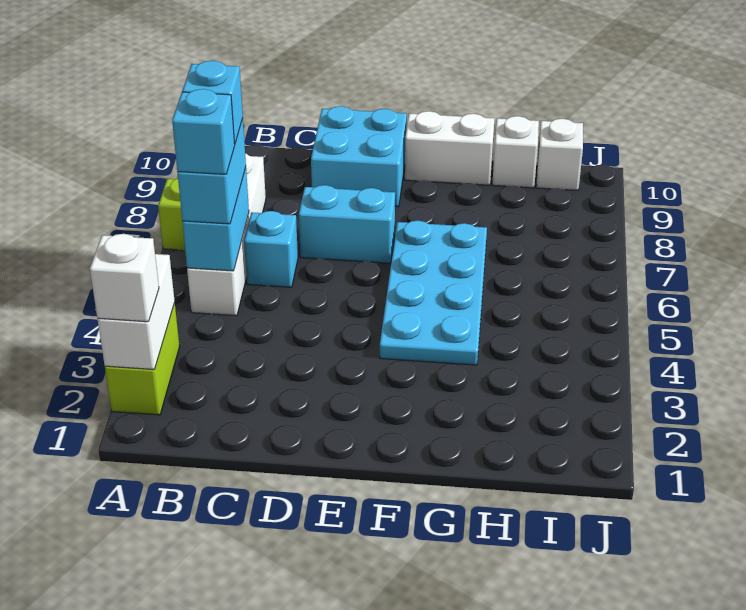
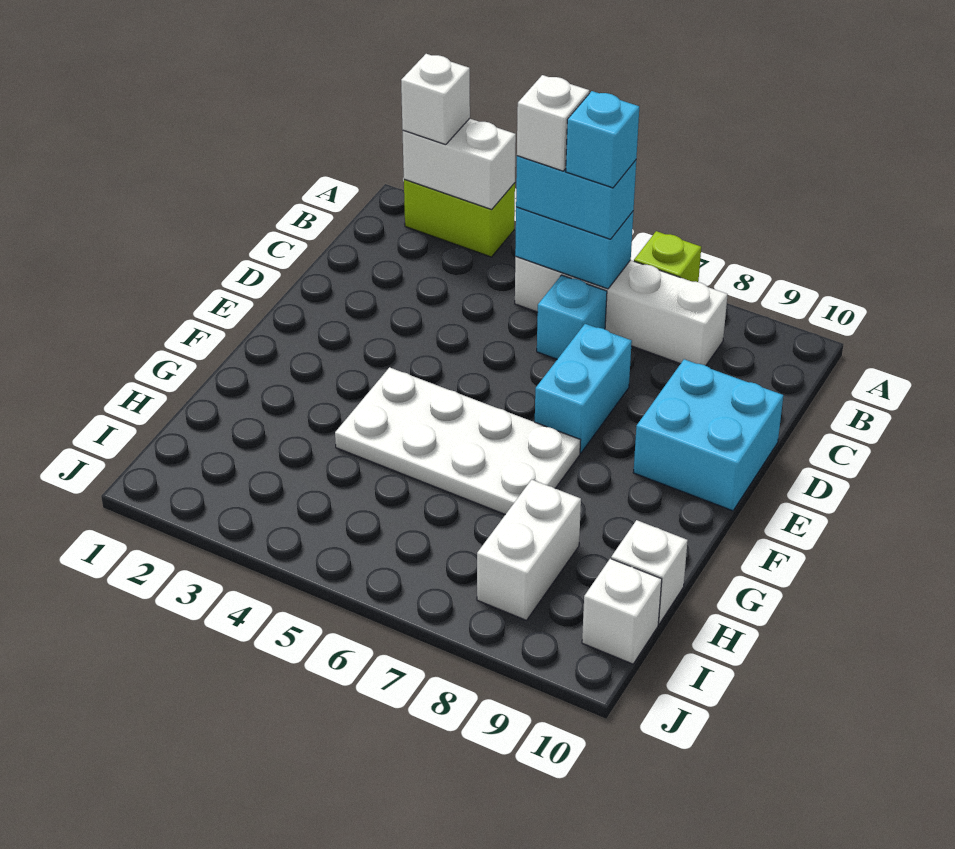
cyan brick B5 level 4 -> white brick B5 level 4
cyan plate F4:G7 level 1 -> white plate F4:G7 level 1
white brick F10:G10 level 1 -> white brick H8:I8 level 1

